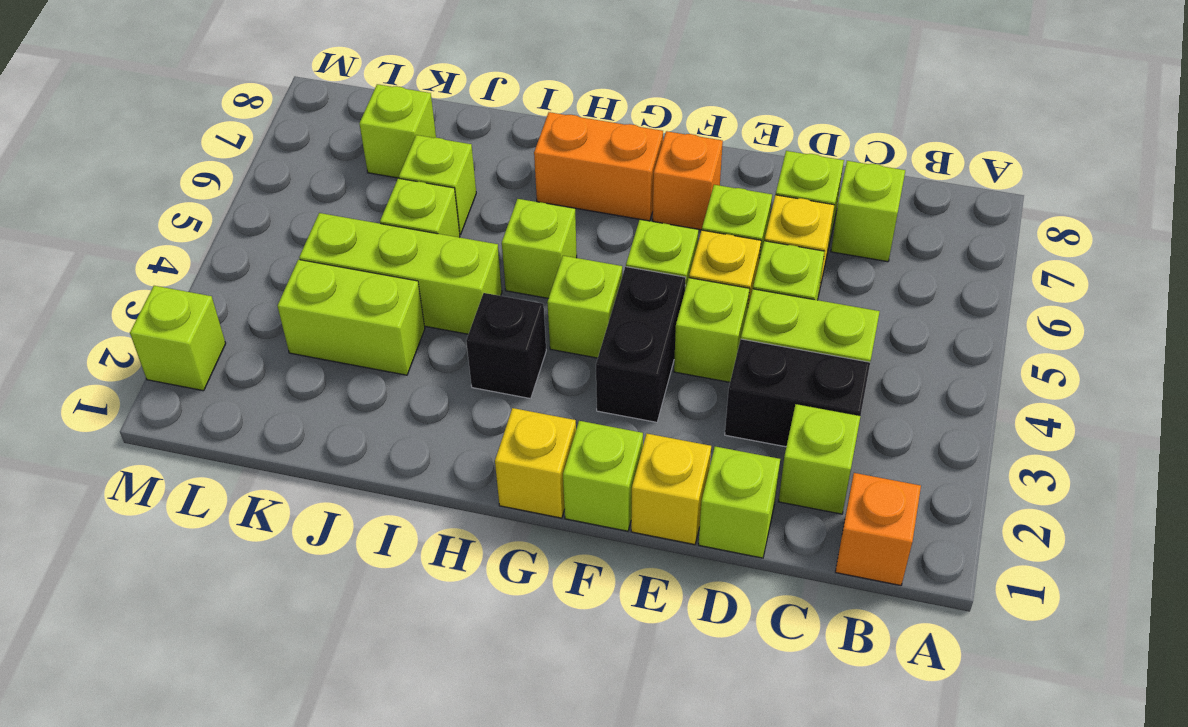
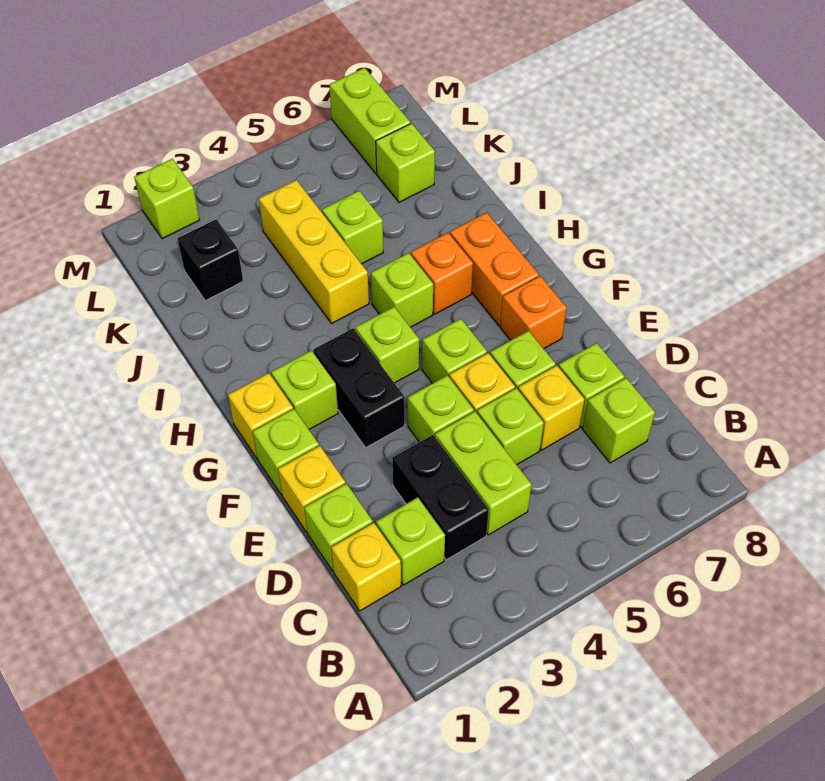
orange brick B1 level 1 -> orange brick H6 level 1
none -> yellow brick C1 level 1
black brick F3:F4 level 1 -> black brick F3:G3 level 1
black brick H3 level 1 -> black brick K2 level 1
lime brick I4:K4 level 1 -> yellow brick I4:K4 level 1
lime brick J3:K3 level 1 -> lime brick L7:M7 level 1
lime brick J6 level 1 -> lime brick G2 level 1

